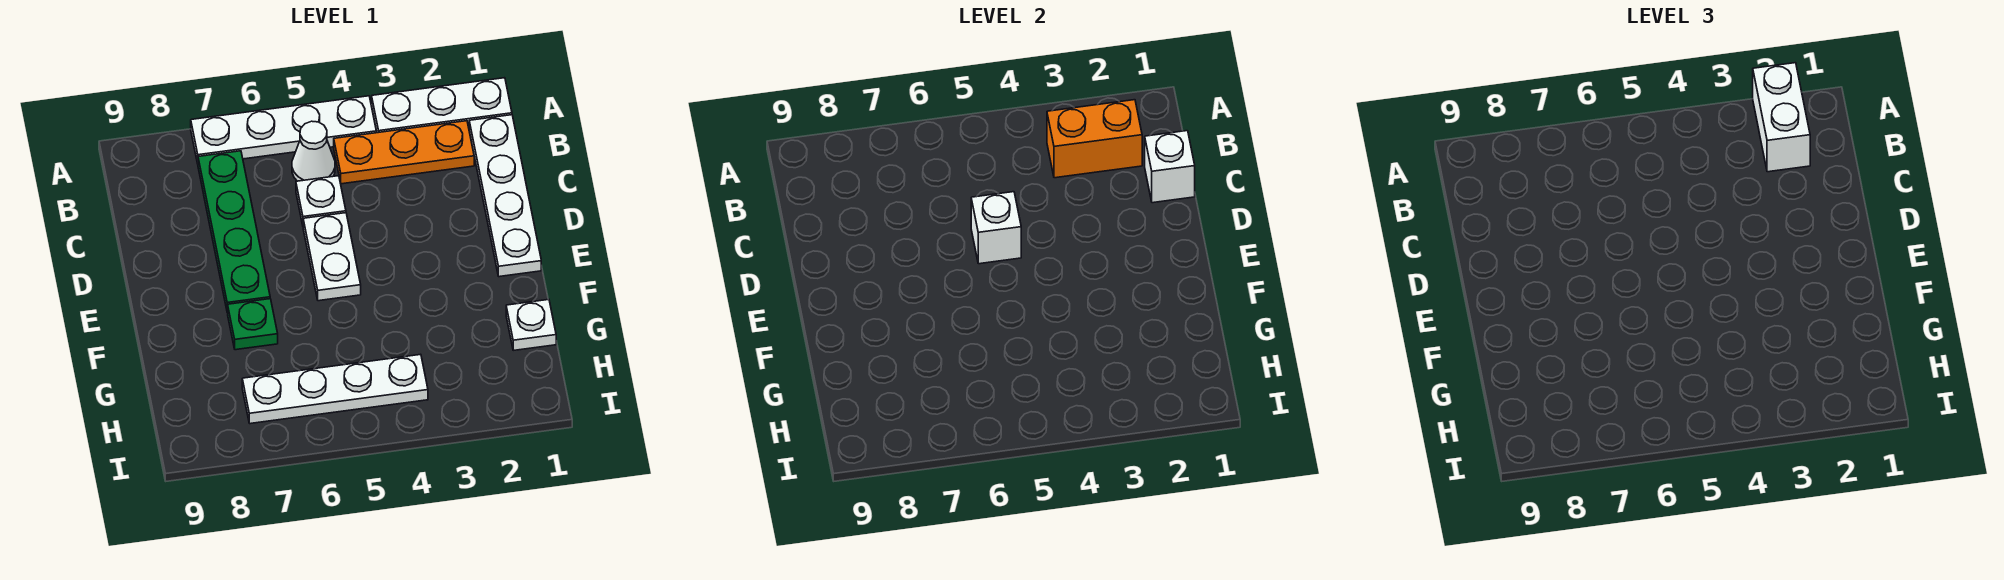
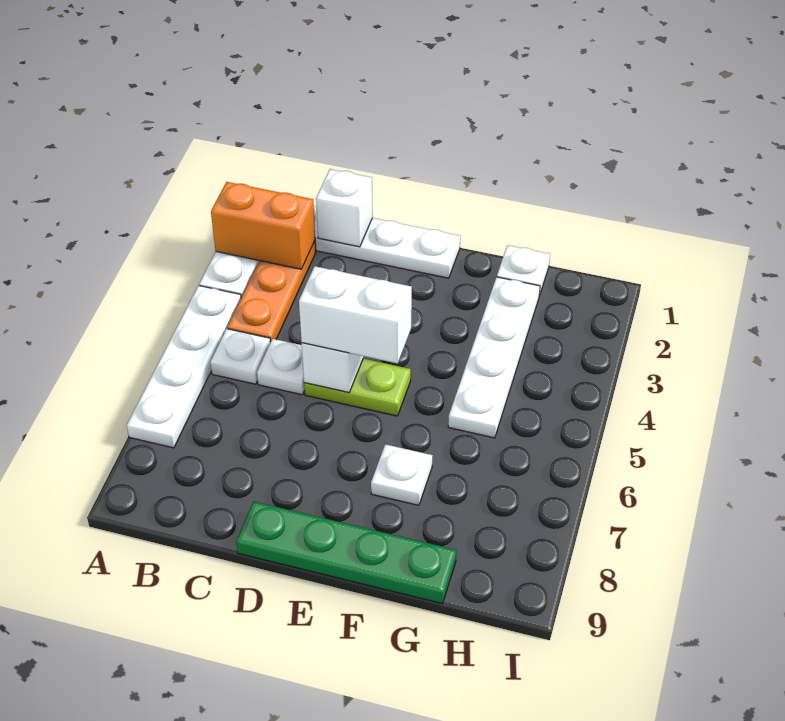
white brick A2:B2 level 3 -> white brick D5:E5 level 3
orange brick B2:B3 level 2 -> orange brick A2:B2 level 2
white cone B5 level 1 -> white plate B5 level 1
green plate B7:E7 level 1 -> green plate D9:G9 level 1
white plate D5:E5 level 1 -> lime plate D5:E5 level 1
green plate F7 level 1 -> white plate F7 level 1
white plate H4:H7 level 1 -> white plate G2:G5 level 1

